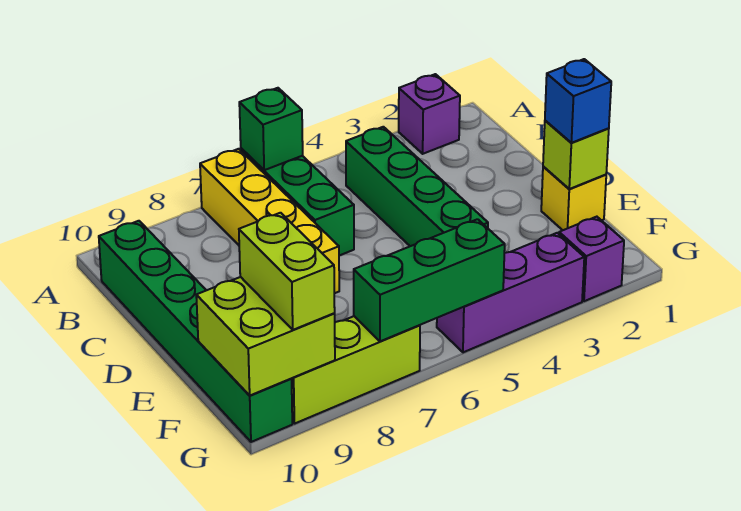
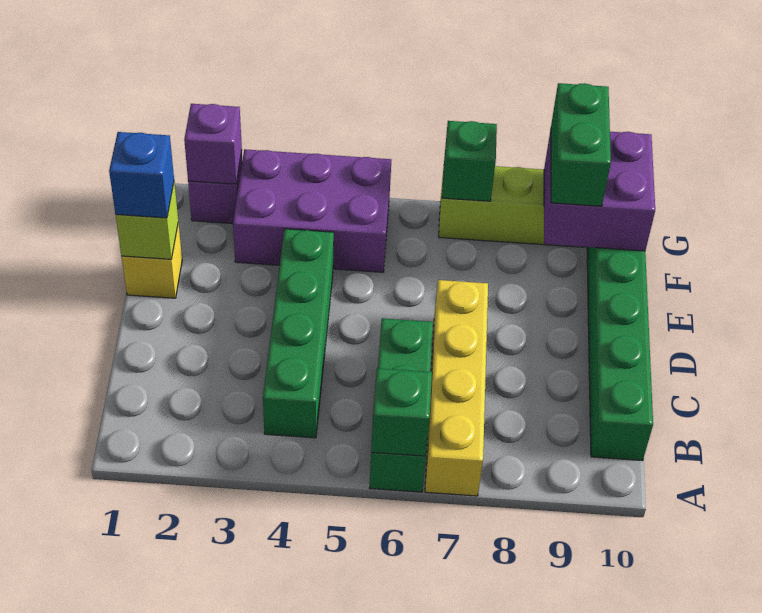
purple brick A2 level 1 -> purple brick G2 level 2
lime brick F9:G10 level 2 -> purple brick F9:G10 level 2
lime brick F9:G9 level 3 -> green brick F9:G9 level 3
purple brick G3:G5 level 1 -> purple brick F3:G5 level 1
green brick G5:G7 level 2 -> green brick G7 level 2

